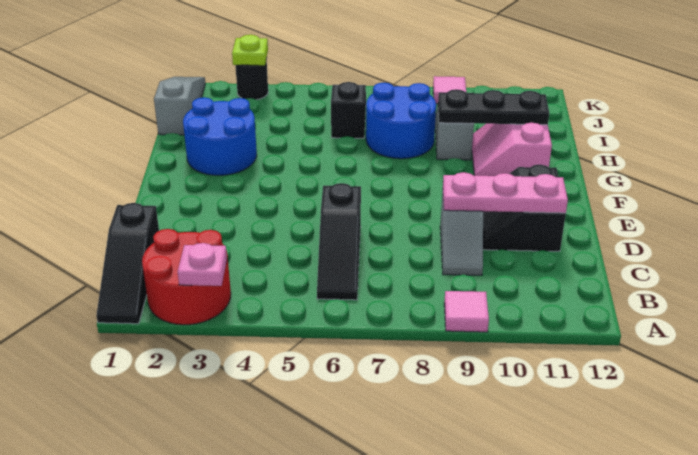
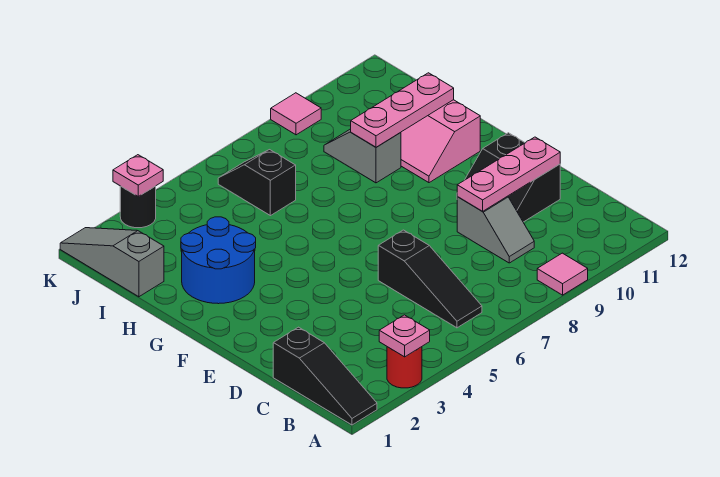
red round brick A2:B3 level 1 -> red round brick A3 level 1
blue round brick H7:I8 level 1 -> none
black plate H9:H11 level 2 -> pink plate H9:H11 level 2
lime plate K3 level 2 -> pink plate K3 level 2

